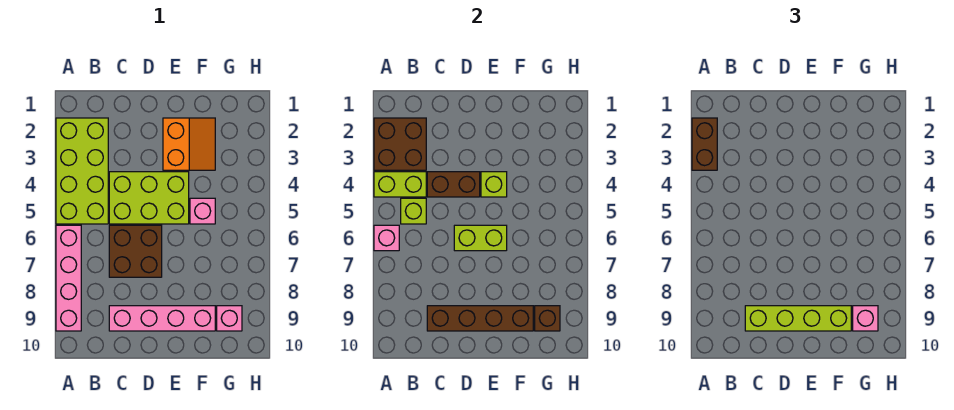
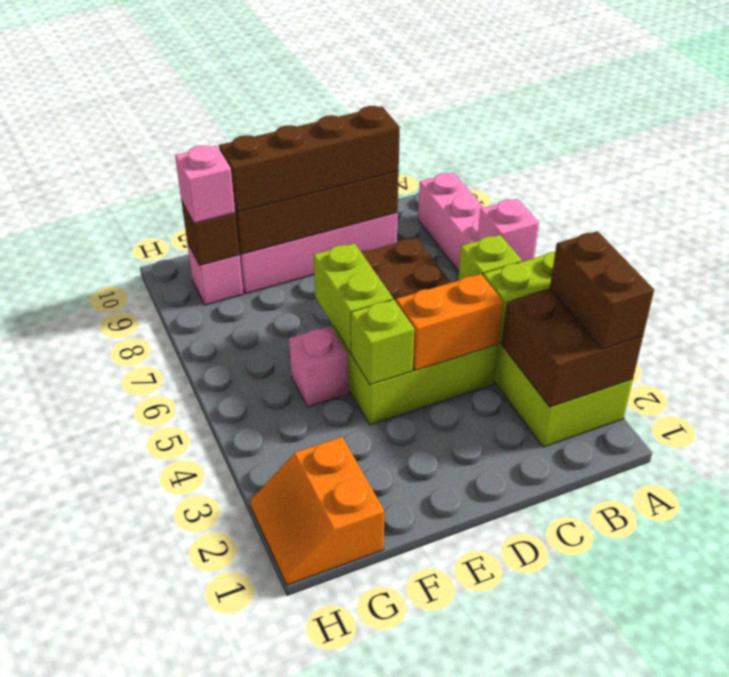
brown brick C4:D4 level 2 -> orange brick C4:D4 level 2
lime brick C9:F9 level 3 -> brown brick C9:F9 level 3
lime brick D6:E6 level 2 -> lime brick E5:E6 level 2
orange slope E2:F3 level 1 top E -> orange slope G1:H2 level 1 top G

